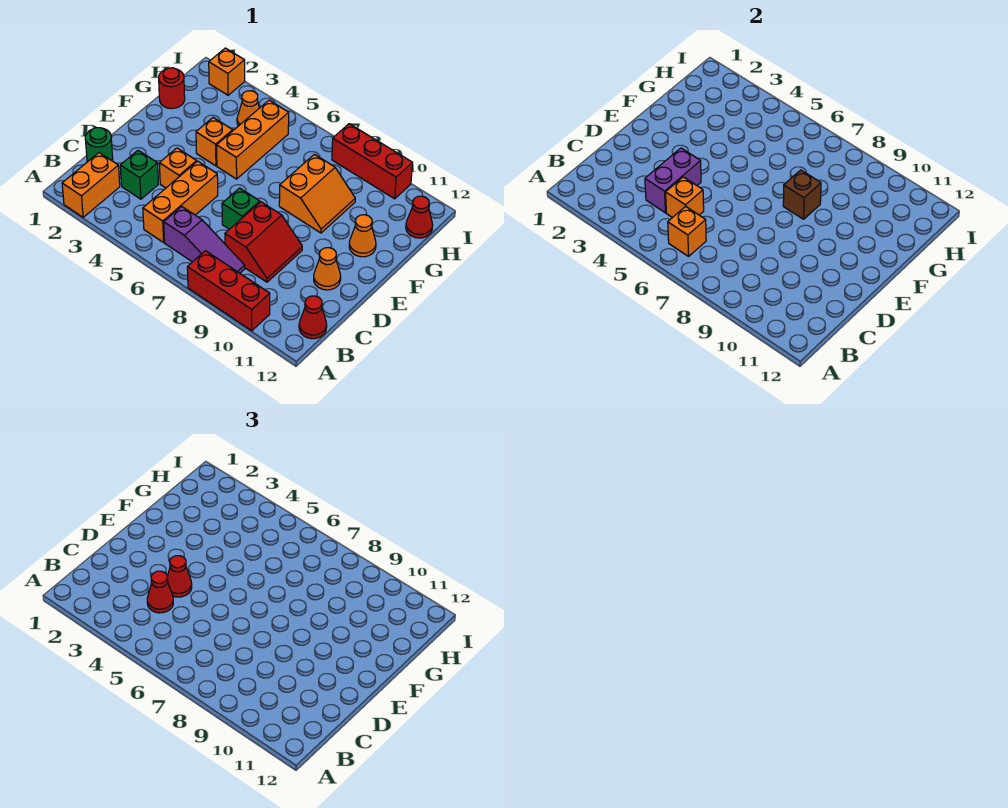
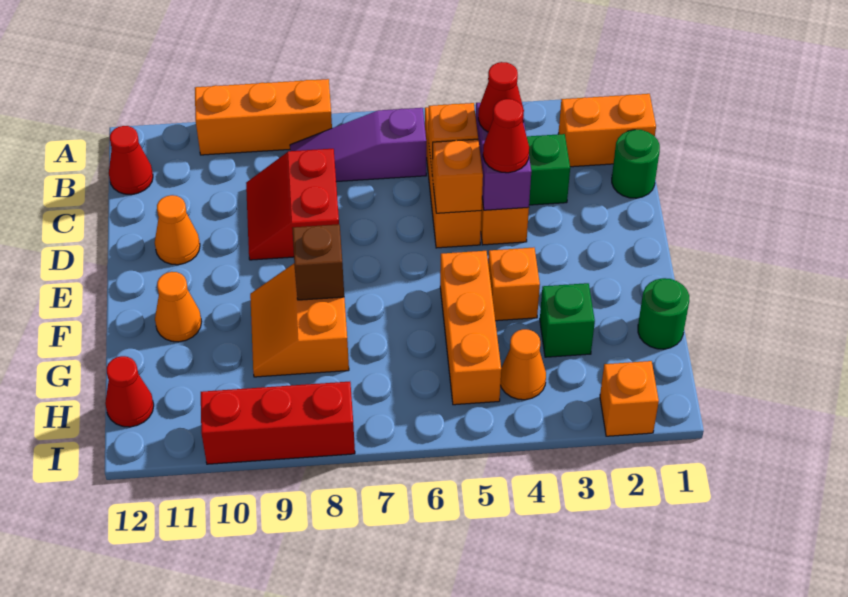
orange brick A2:B2 level 1 -> orange brick B1:B2 level 1
red brick A8:A10 level 1 -> orange brick A8:A10 level 1
orange brick B6 level 2 -> orange brick D5 level 2
green brick D7 level 1 -> green brick G3 level 1
red round brick G1 level 1 -> green round brick G1 level 1

